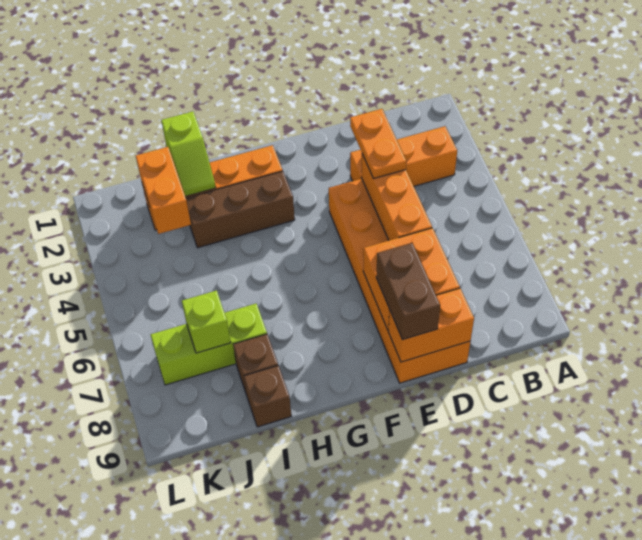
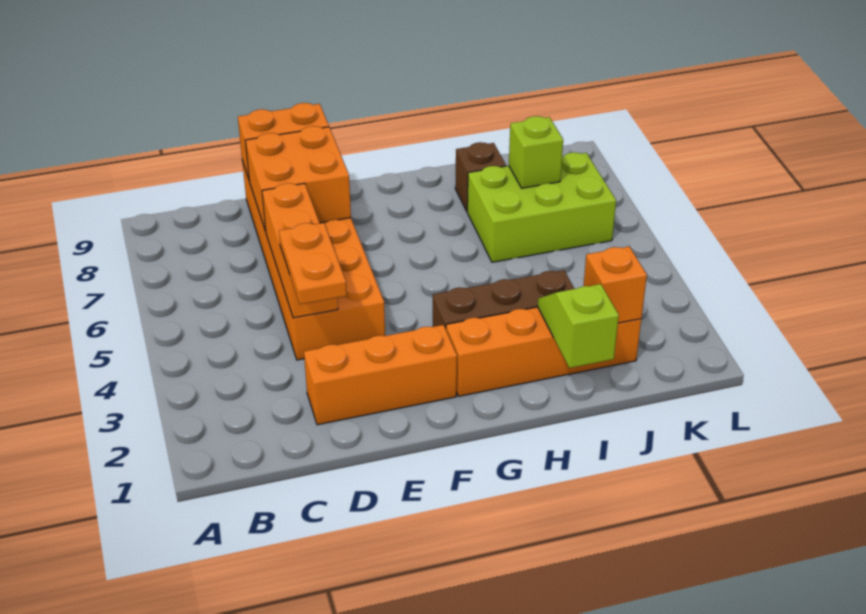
orange brick B3:D3 level 1 -> orange brick D2:F2 level 1
brown brick E8:E9 level 3 -> none
lime brick I7:K7 level 1 -> lime brick I6:K7 level 1
brown brick I9 level 1 -> none
orange brick J2:J3 level 2 -> orange brick J2 level 2

